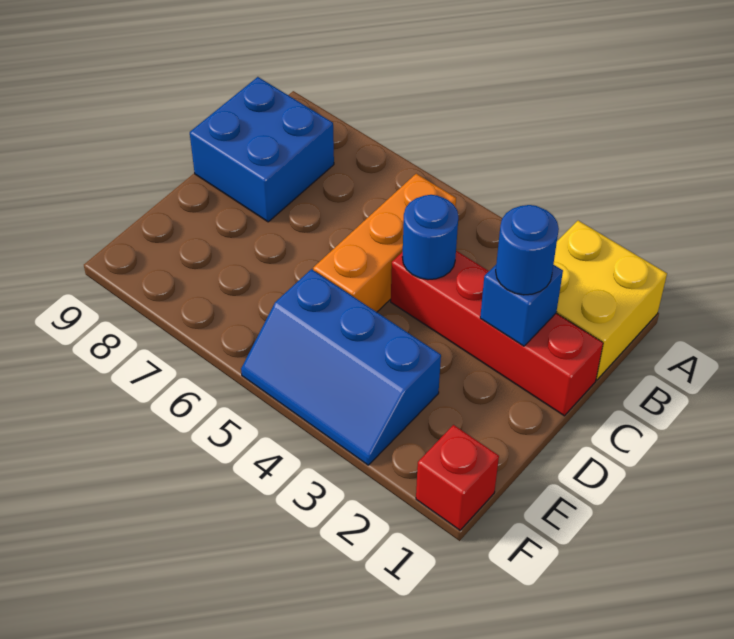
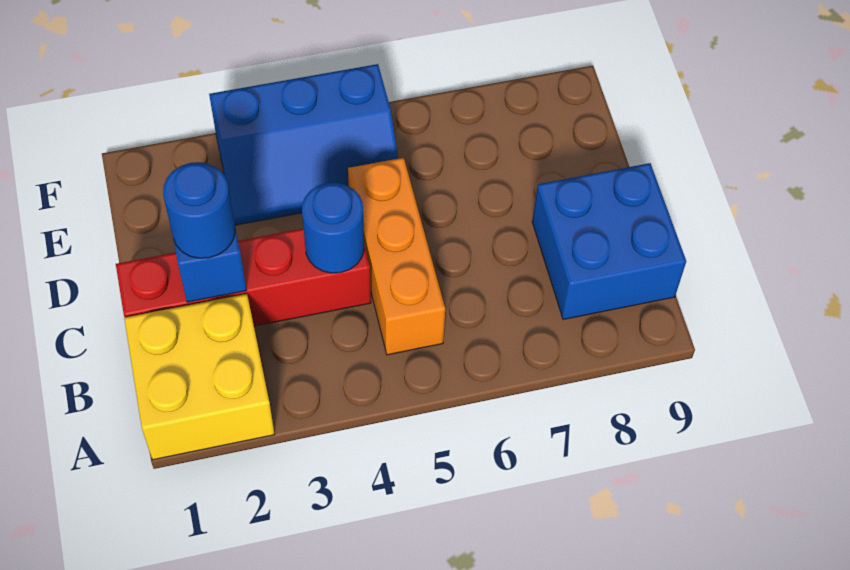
blue slope E3:F5 level 1 top E -> blue slope E3:F5 level 1 top F
red brick F1 level 1 -> none

